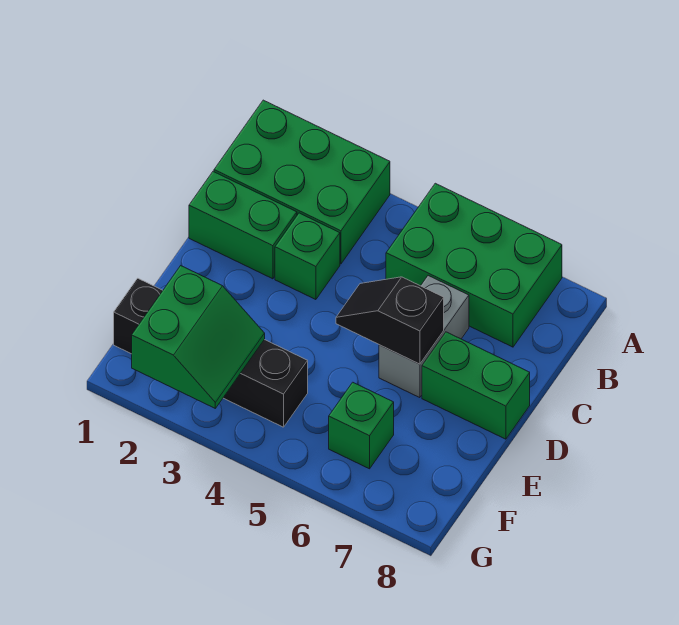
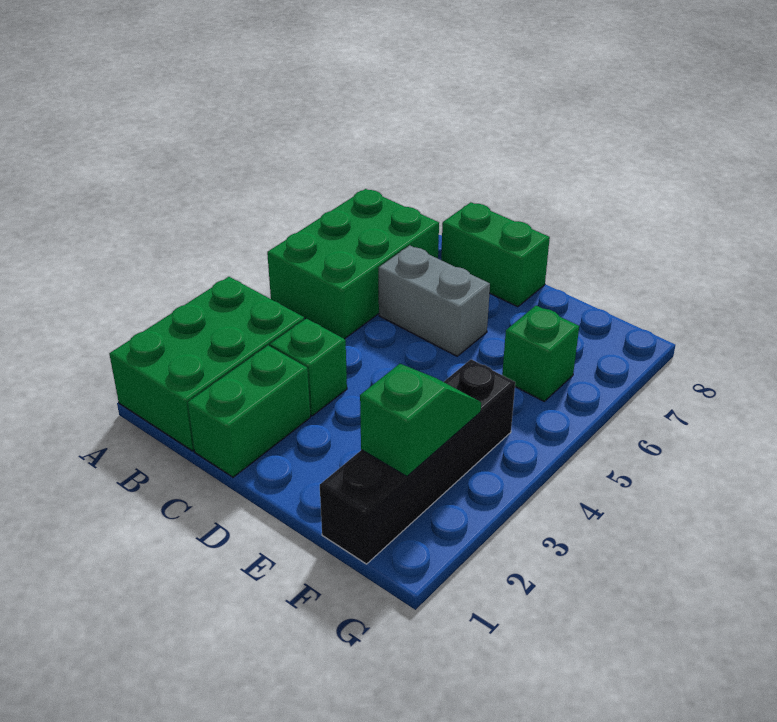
black slope D5:D6 level 2 top 6 -> none
green brick D7:D8 level 1 -> green brick C8:D8 level 1
green slope F2:G3 level 2 top 2 -> green slope F2:F3 level 2 top 2

